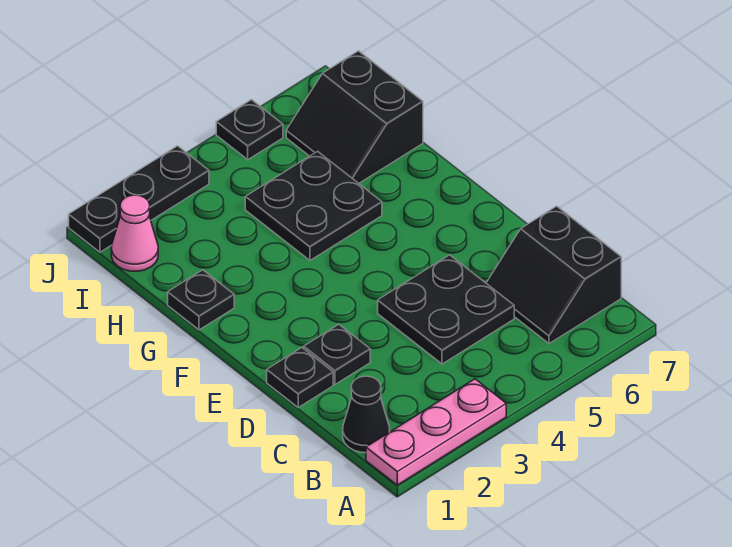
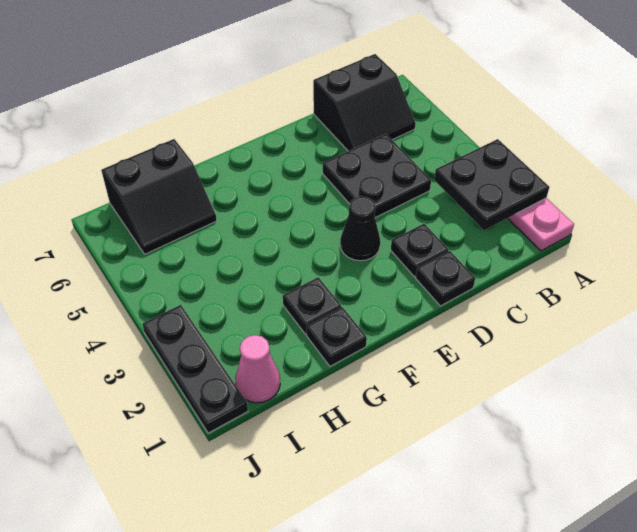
black cone B1 level 1 -> black cone E3 level 1
black plate G4:H5 level 1 -> black plate A2:B3 level 2
black plate J5 level 1 -> black plate G2 level 1

